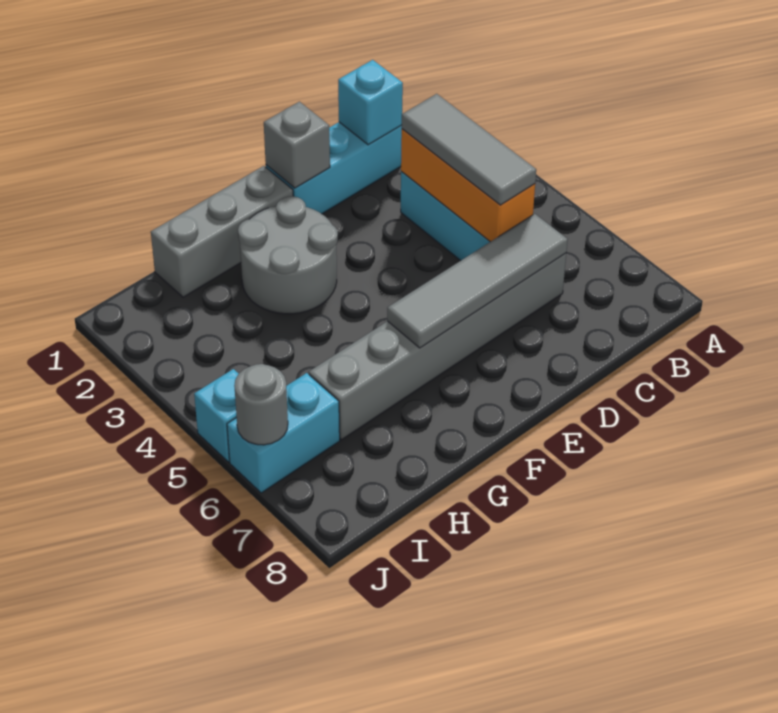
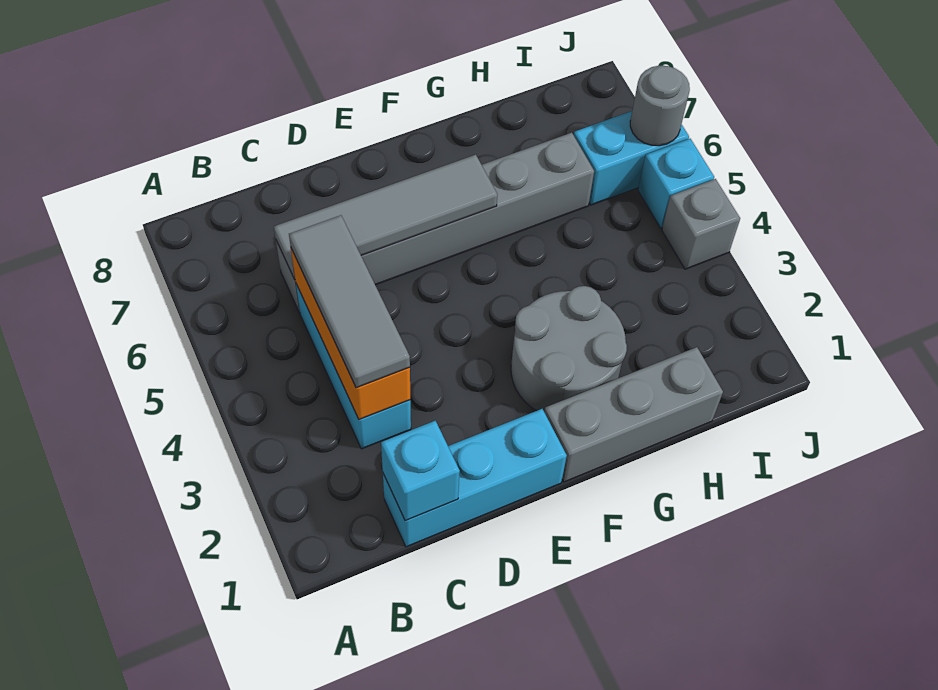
grey brick E1 level 2 -> grey brick J4 level 1

